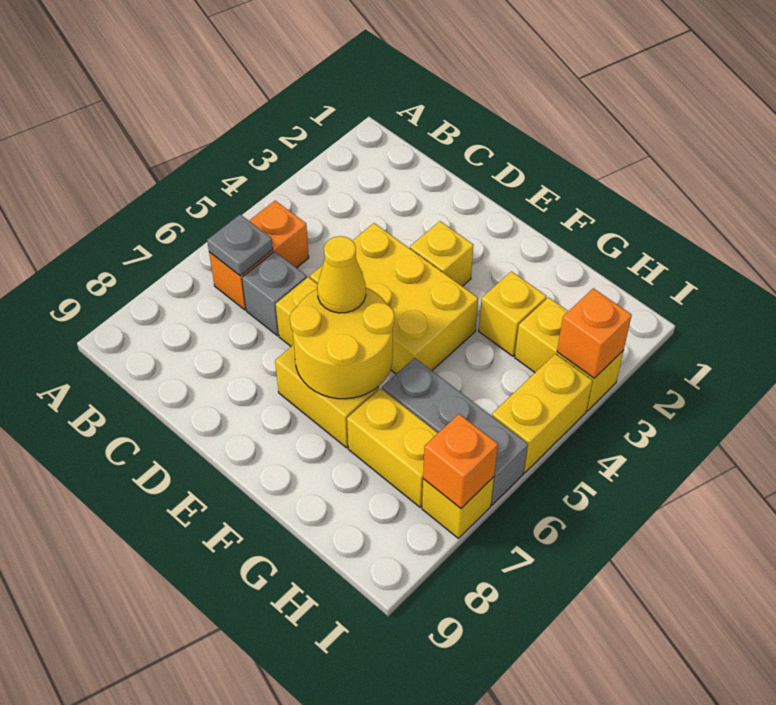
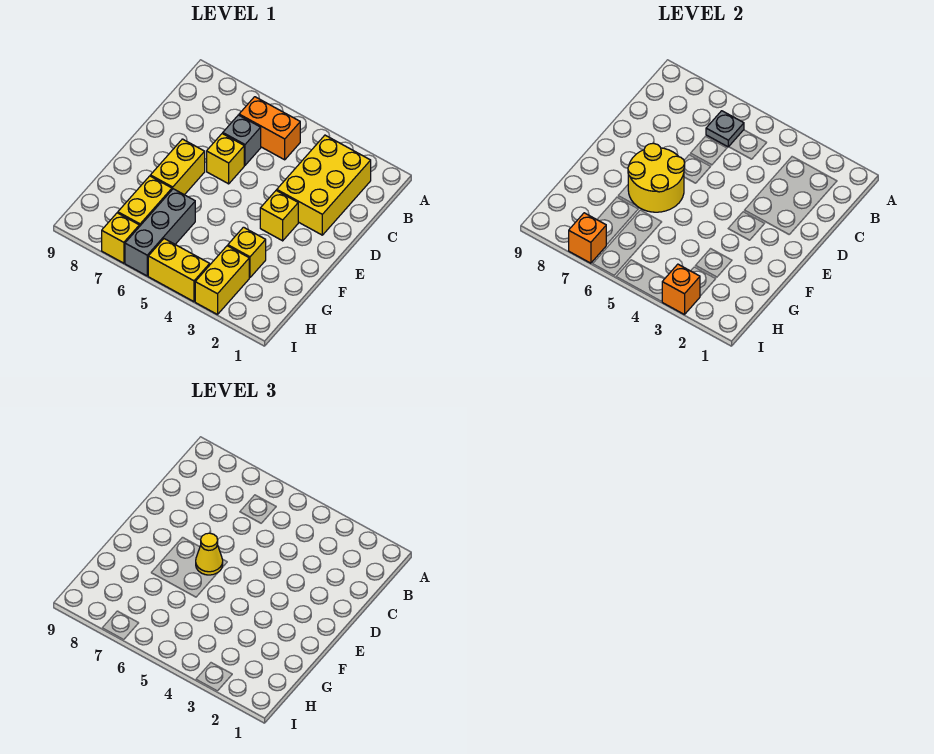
yellow brick D4:F5 level 1 -> yellow brick B2:D3 level 1

